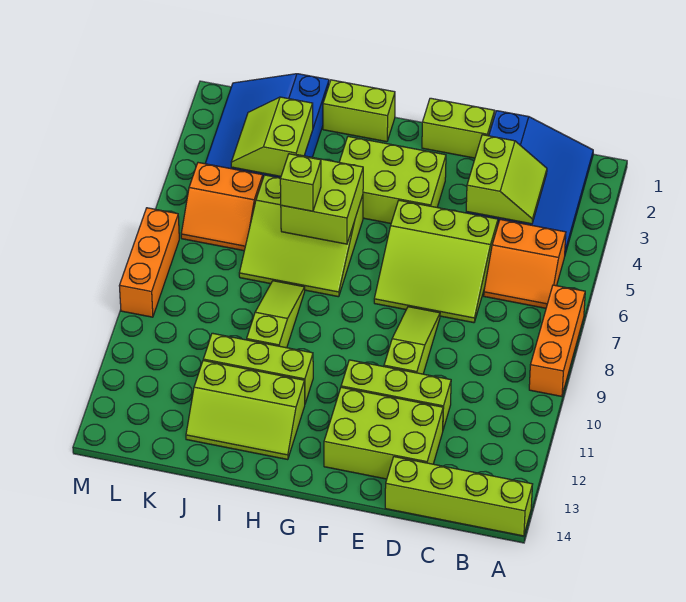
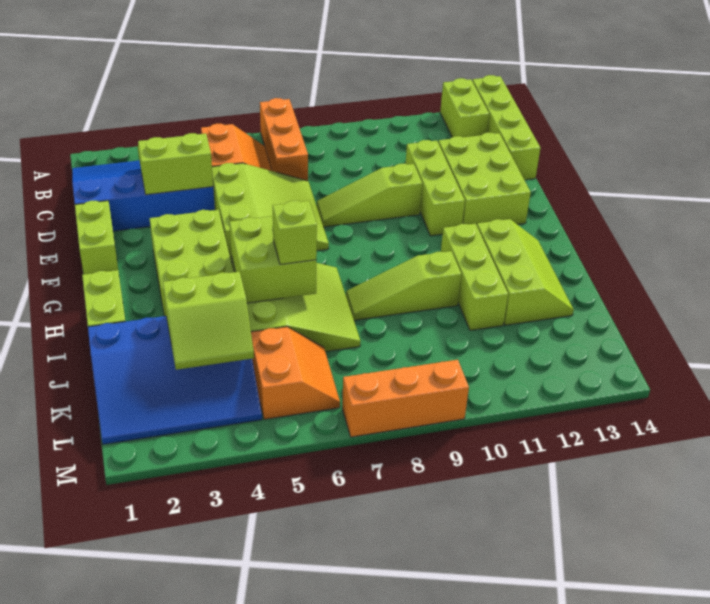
orange brick A7:A9 level 1 -> orange brick A7:C7 level 1
none -> lime brick A13:B13 level 1

